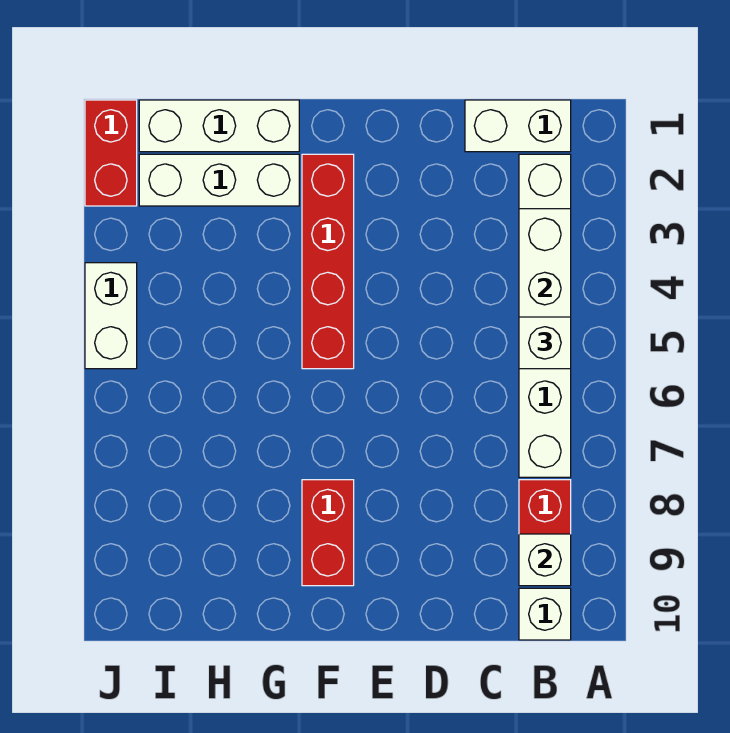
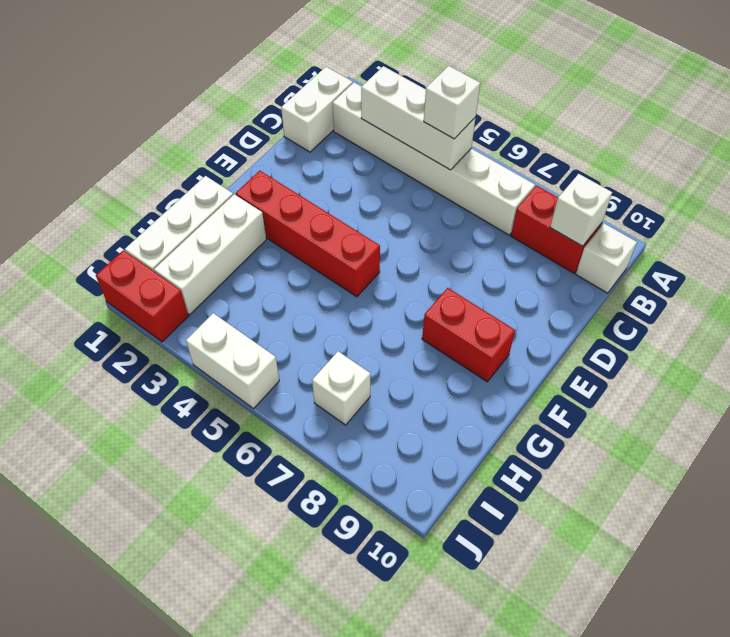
none -> white brick I7 level 1

